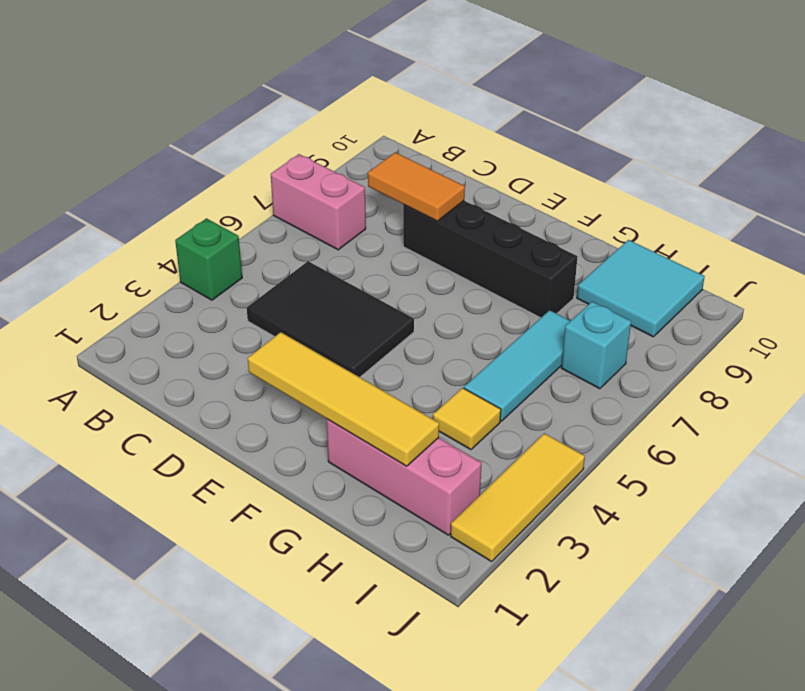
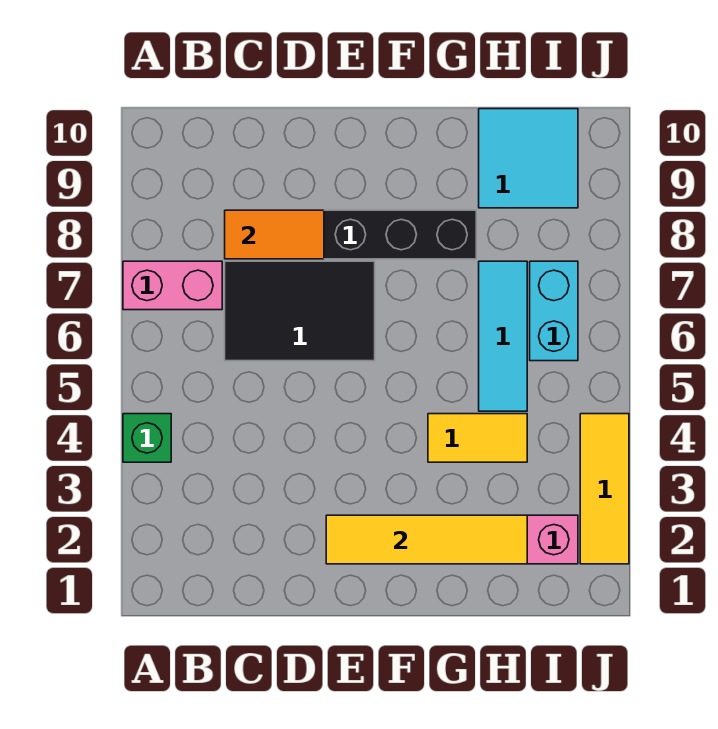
black tile C4:E5 level 1 -> black tile C6:E7 level 1
yellow tile H4 level 1 -> yellow tile G4:H4 level 1
cyan brick I7 level 1 -> cyan brick I6:I7 level 1

